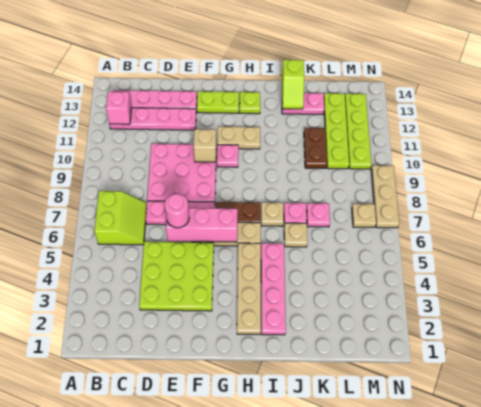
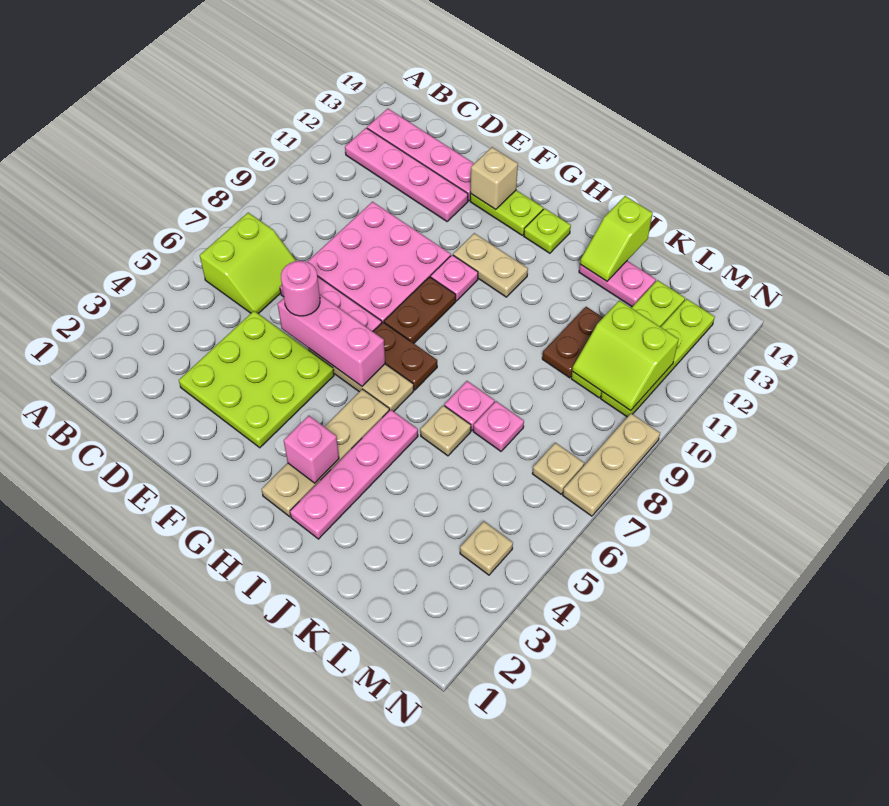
pink brick B12 level 2 -> pink brick H3 level 2
tan brick F10 level 2 -> tan brick F13 level 2
none -> brown plate G8:G9 level 1
tan plate I7 level 1 -> tan plate M4 level 1
none -> lime slope L10:M11 level 2 top 11

